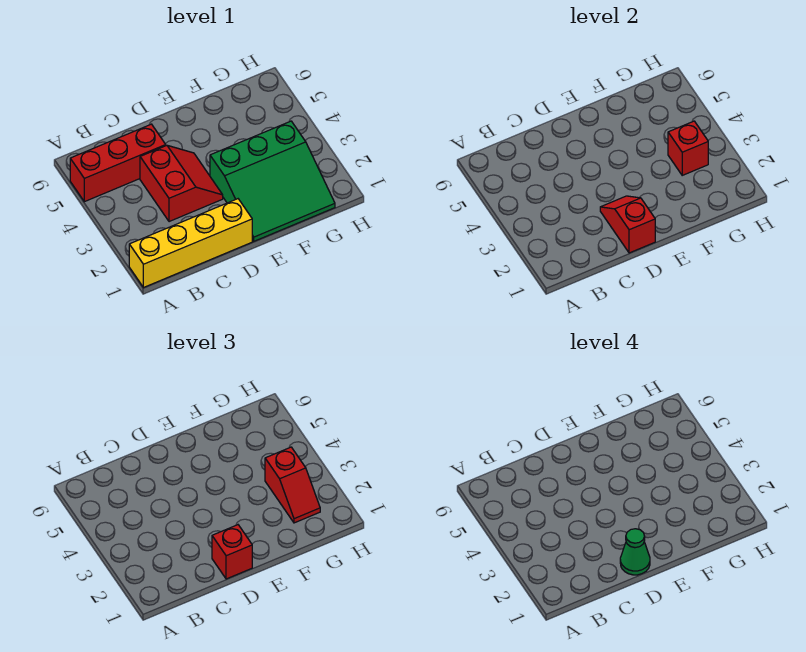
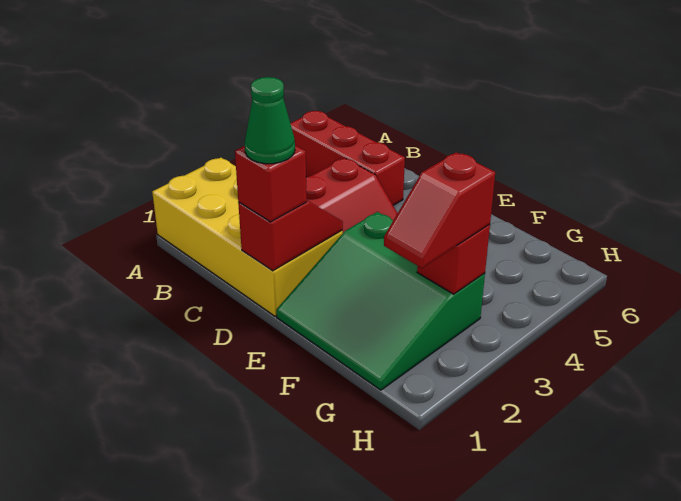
yellow brick A1:D1 level 1 -> yellow brick A1:D2 level 1

